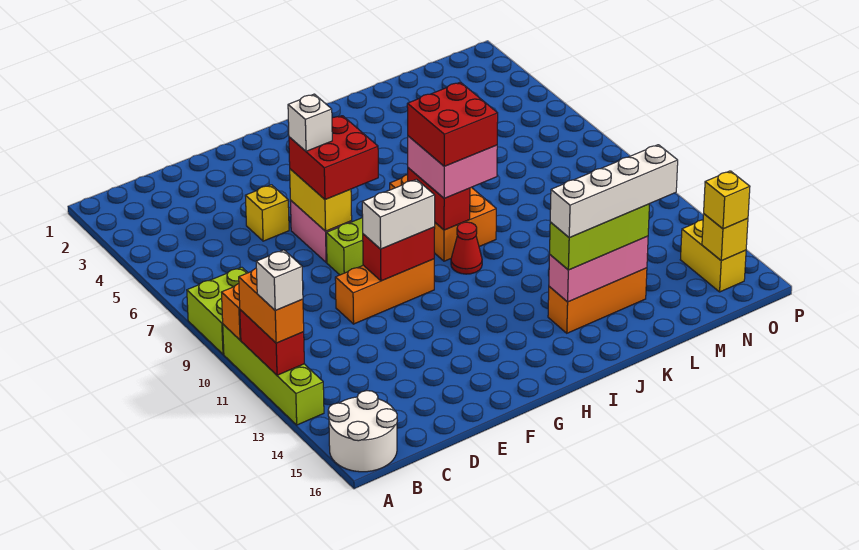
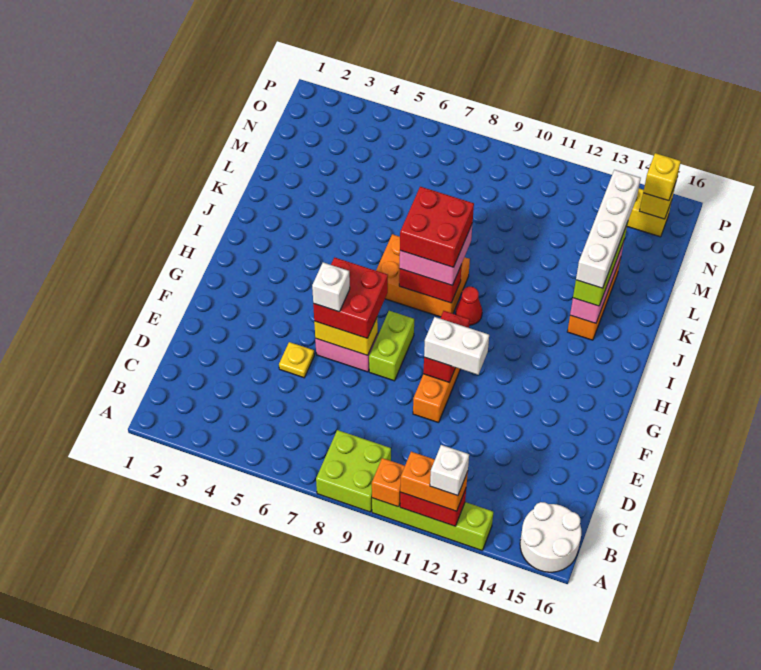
yellow brick E5 level 1 -> yellow plate E5 level 1
white brick F10:G10 level 3 -> white brick F10:F11 level 3

